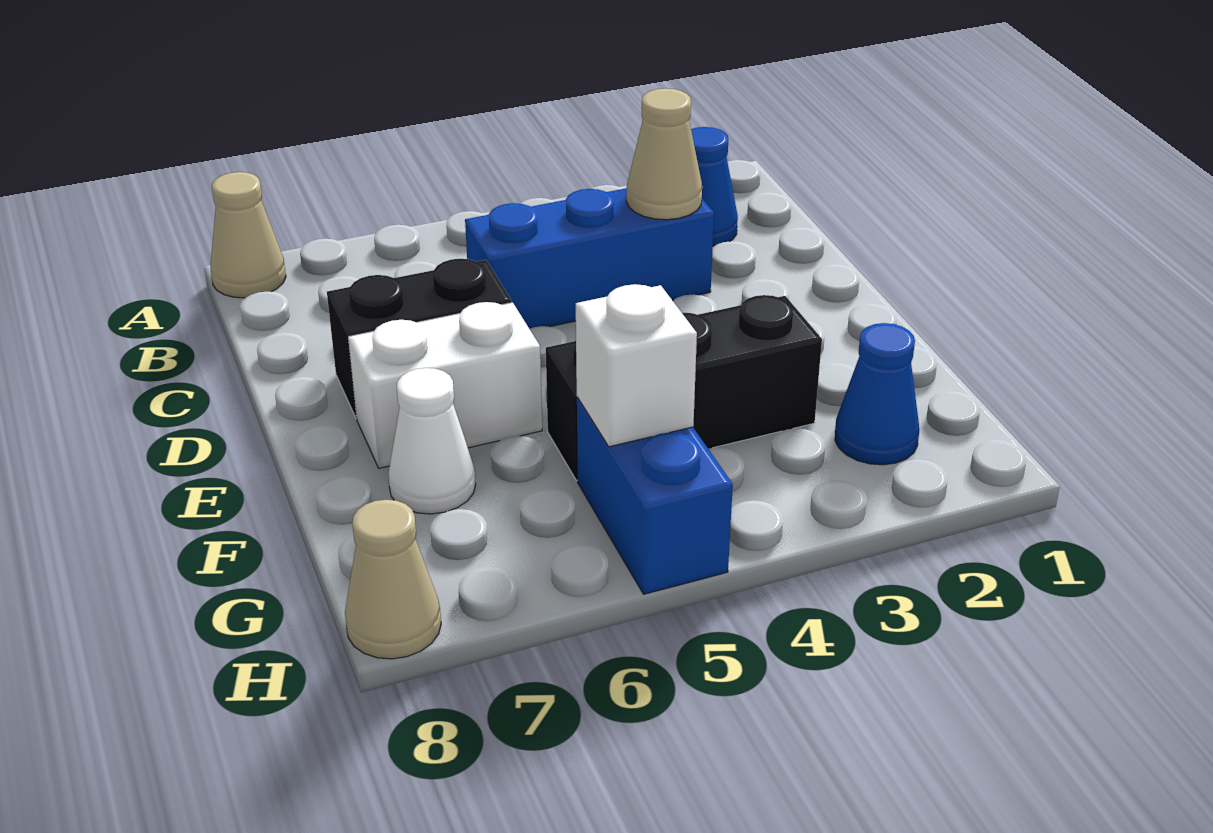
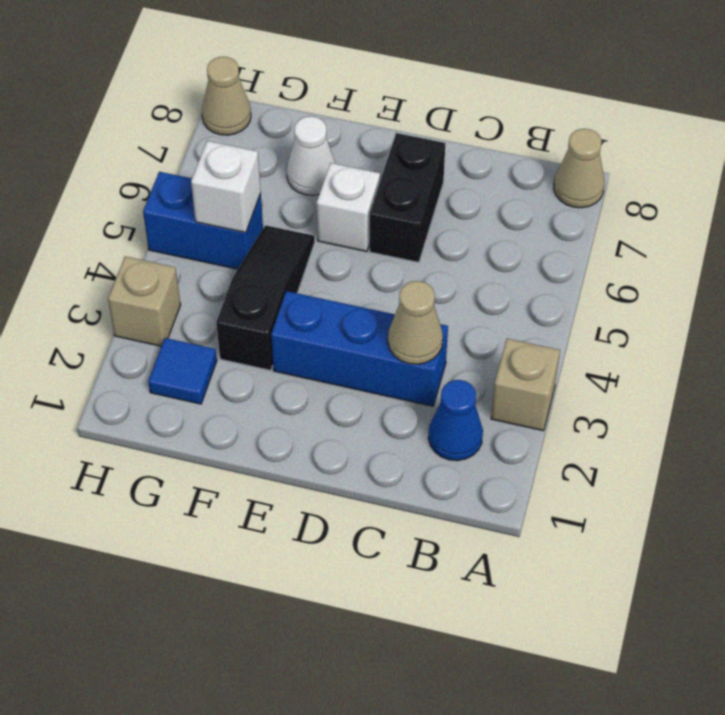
none -> tan brick A3 level 1
blue brick C3:C5 level 1 -> blue brick C3:E3 level 1
white brick E6:E7 level 1 -> white brick E6 level 1
black brick F3:F5 level 1 -> black slope F3:F5 level 1 top 3
blue cone G2 level 1 -> blue tile G2 level 1
none -> tan brick H3 level 1

